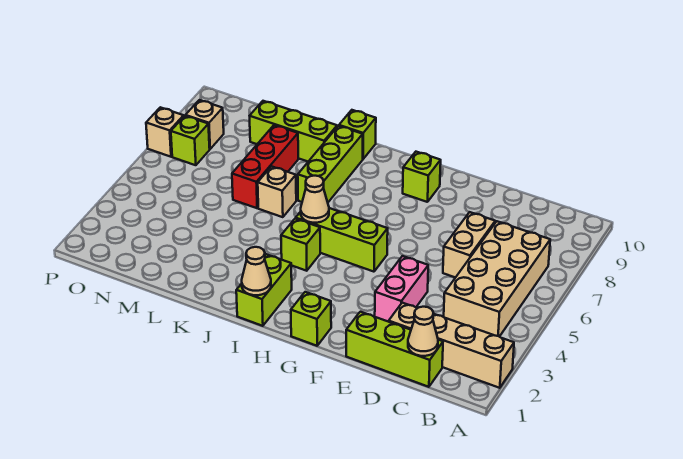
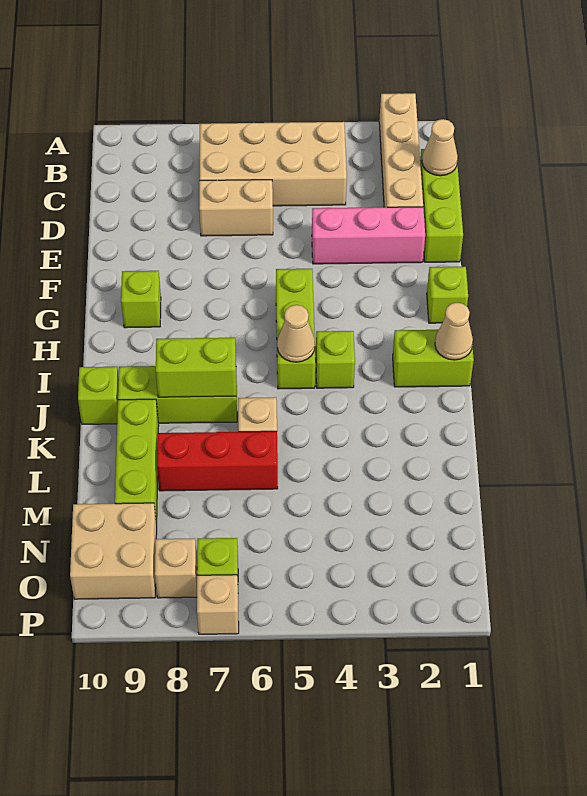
pink brick E3:E4 level 1 -> pink brick E2:E4 level 1
none -> lime brick J7:J8 level 2
none -> tan brick N9:O10 level 1

